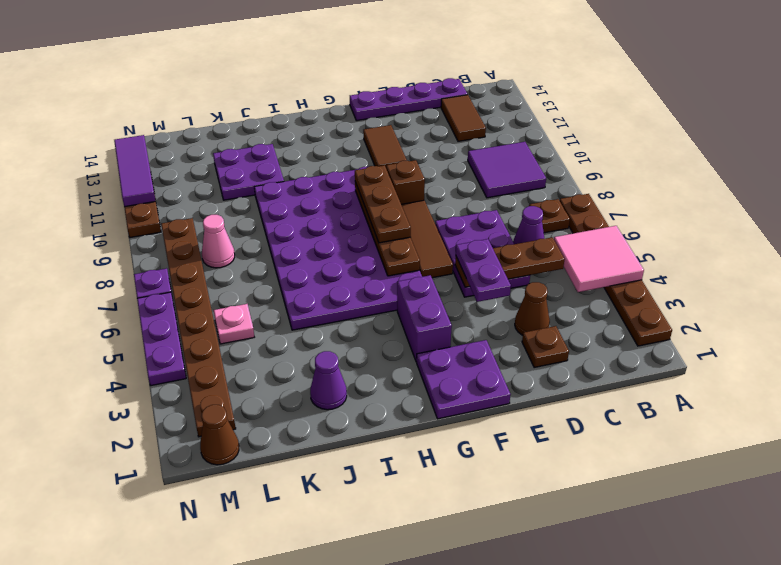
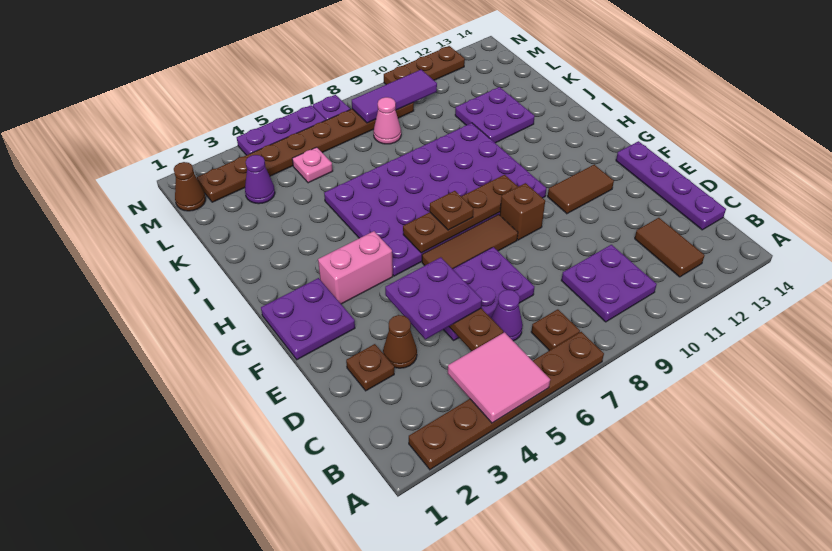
purple tile B9:C10 level 1 -> purple plate B9:C10 level 1
brown tile C12:C13 level 1 -> brown tile B12:C12 level 1
purple plate E4:E5 level 3 -> purple plate D4:E5 level 3
purple brick G3:G4 level 1 -> pink brick G3:G4 level 1
brown plate G7:G9 level 3 -> brown plate G7 level 3
purple cone J2 level 1 -> purple cone L3 level 1
purple tile N11:N13 level 2 -> purple tile M8:M10 level 2

